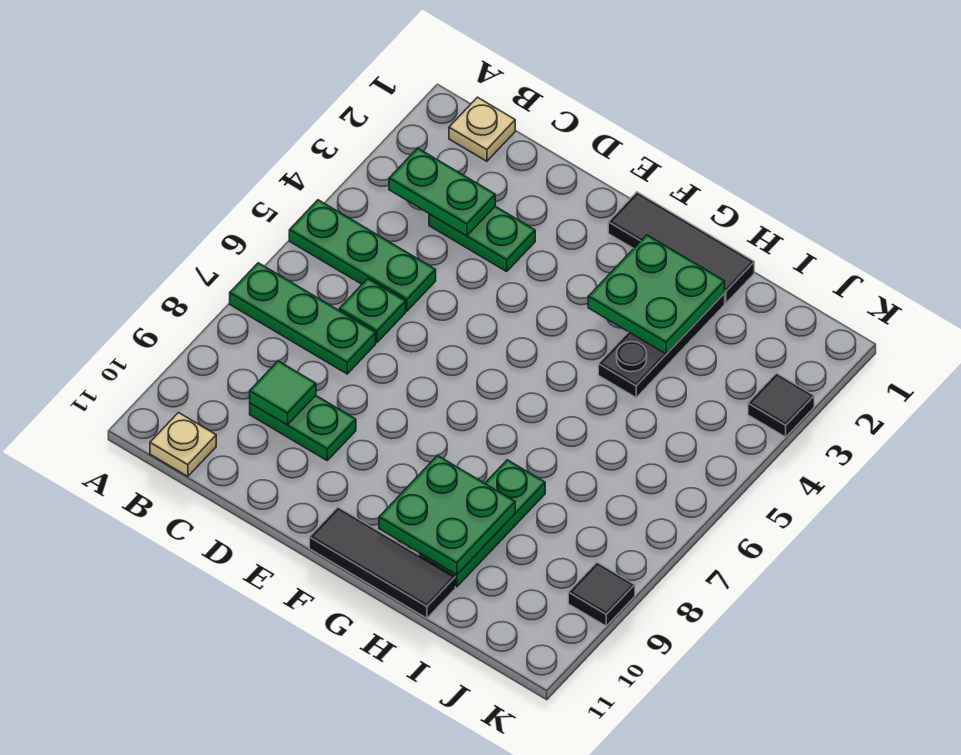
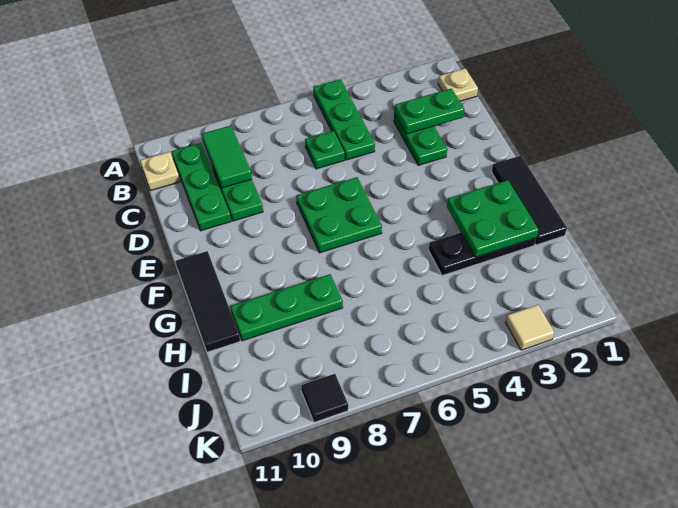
green plate A7:C7 level 1 -> green plate B10:D10 level 1
green plate B3:C3 level 2 -> green plate C2:C3 level 2
green tile C9 level 2 -> green tile B9:C9 level 2
green plate G9:H10 level 2 -> green plate E6:F7 level 1
black tile K3 level 1 -> tan tile K3 level 1

